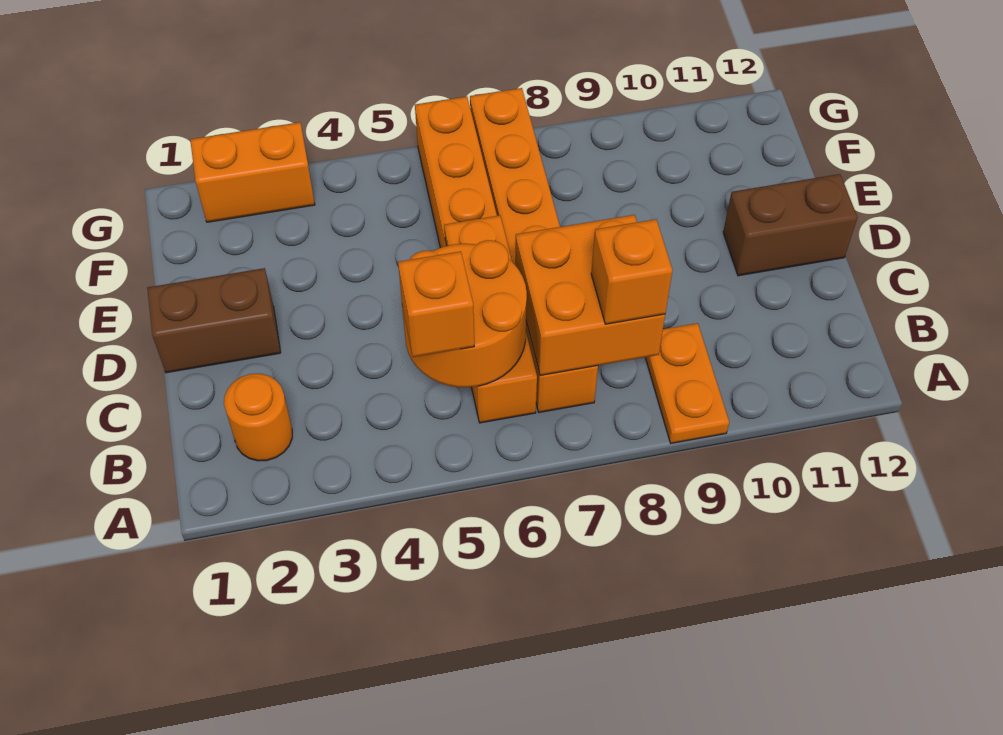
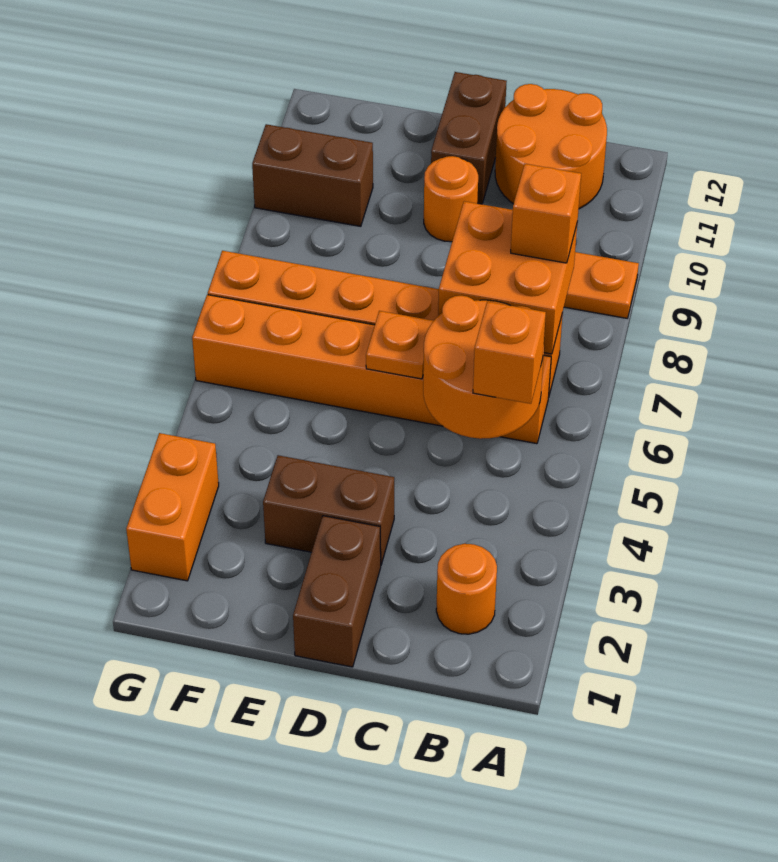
none -> orange round brick B11:C12 level 1
none -> brown brick D3:E3 level 1
none -> orange round brick D10 level 1
none -> brown brick F10:G10 level 1

